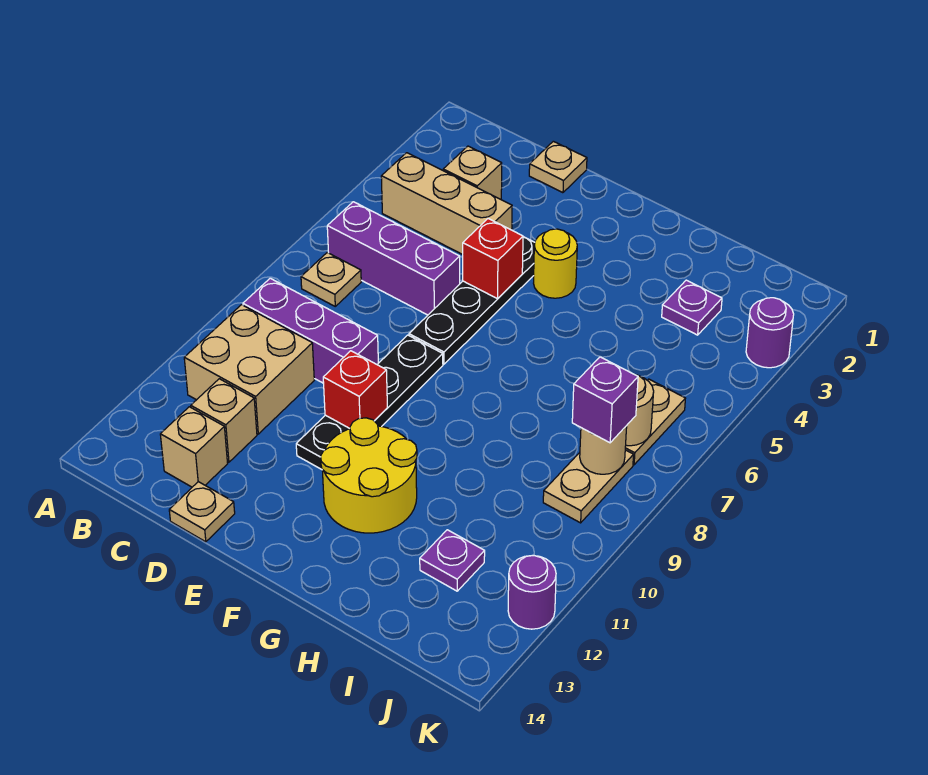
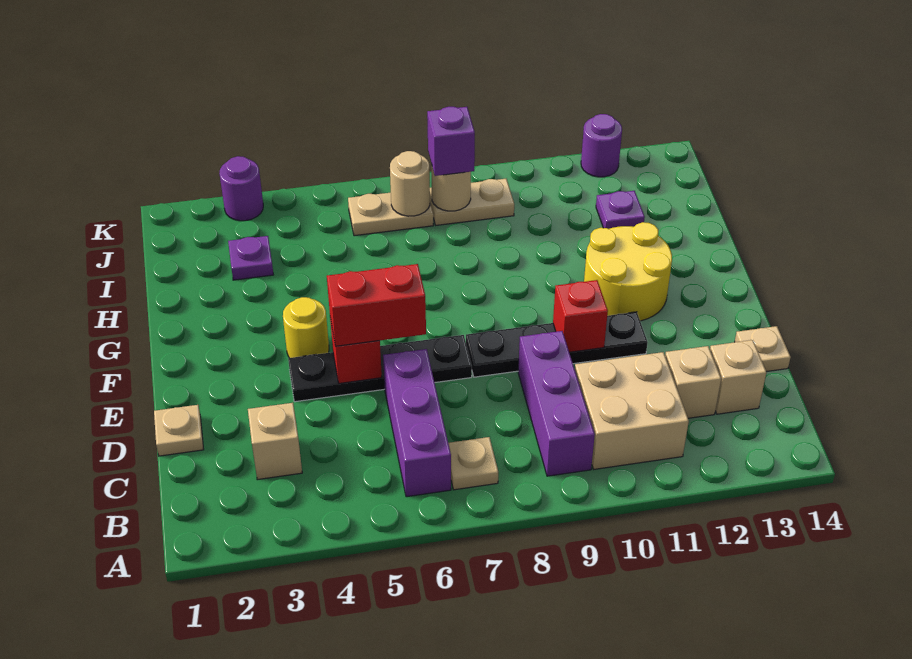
tan brick B4:D4 level 1 -> none
none -> red brick E5:E6 level 3

